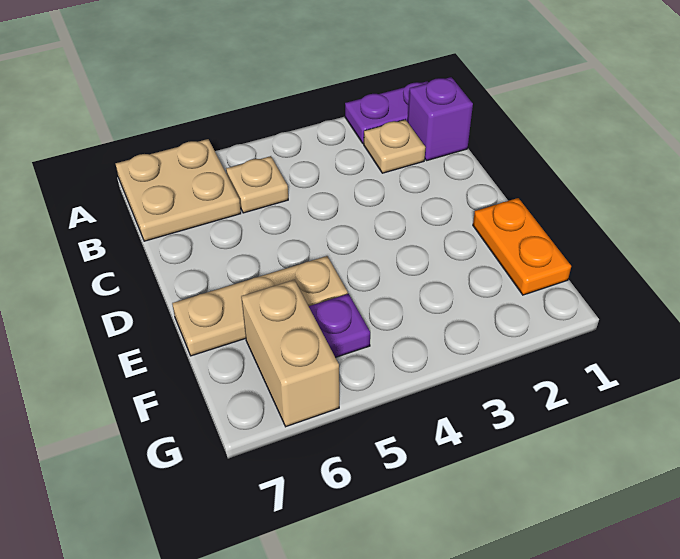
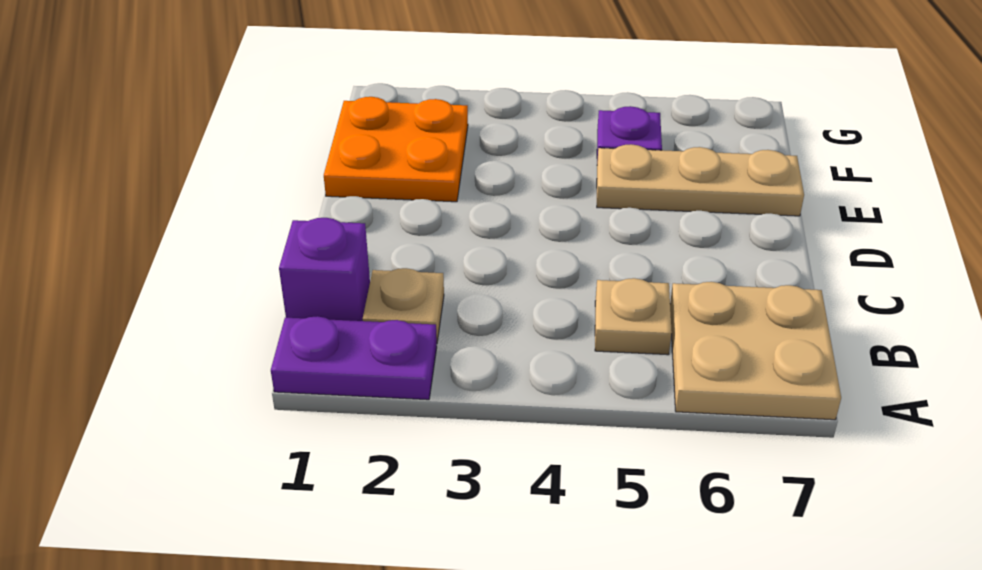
orange plate E1:F1 level 1 -> orange plate E1:F2 level 1
tan brick F6:G6 level 1 -> none

